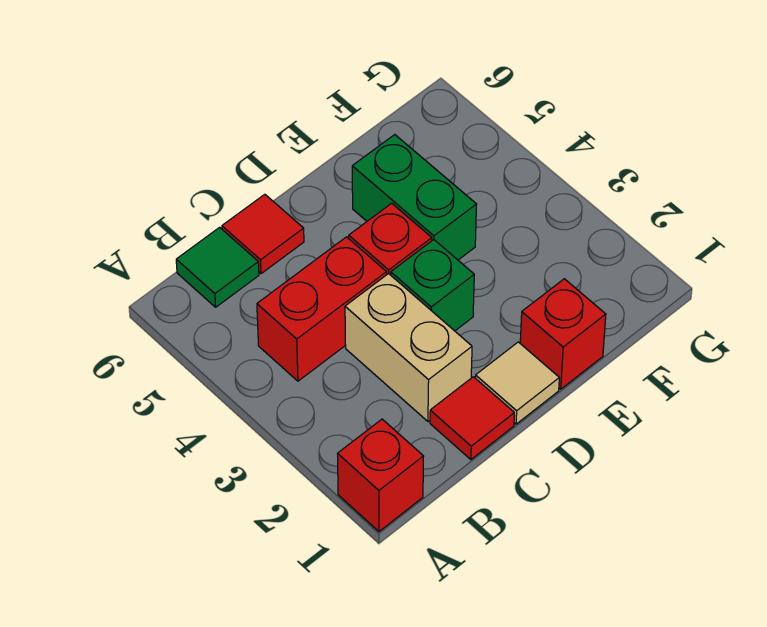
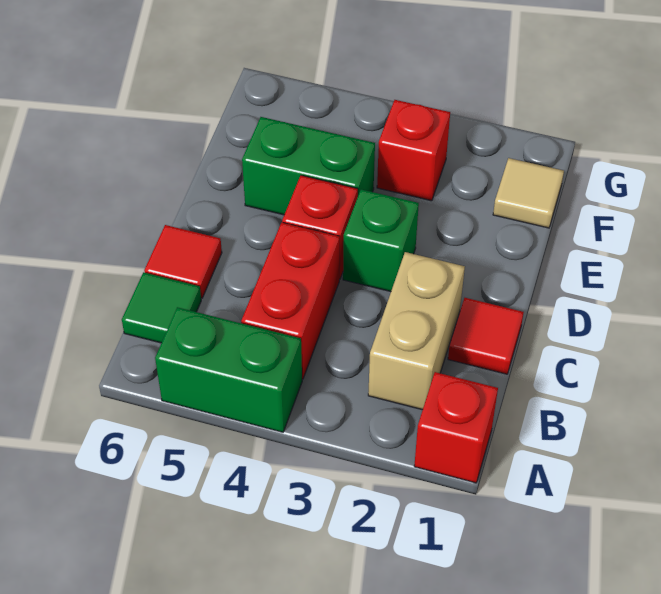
none -> green brick A4:A5 level 1
tan brick C2:C3 level 1 -> tan brick B2:C2 level 1
tan tile D1 level 1 -> tan tile F1 level 1
red brick E1 level 1 -> red brick F3 level 1

